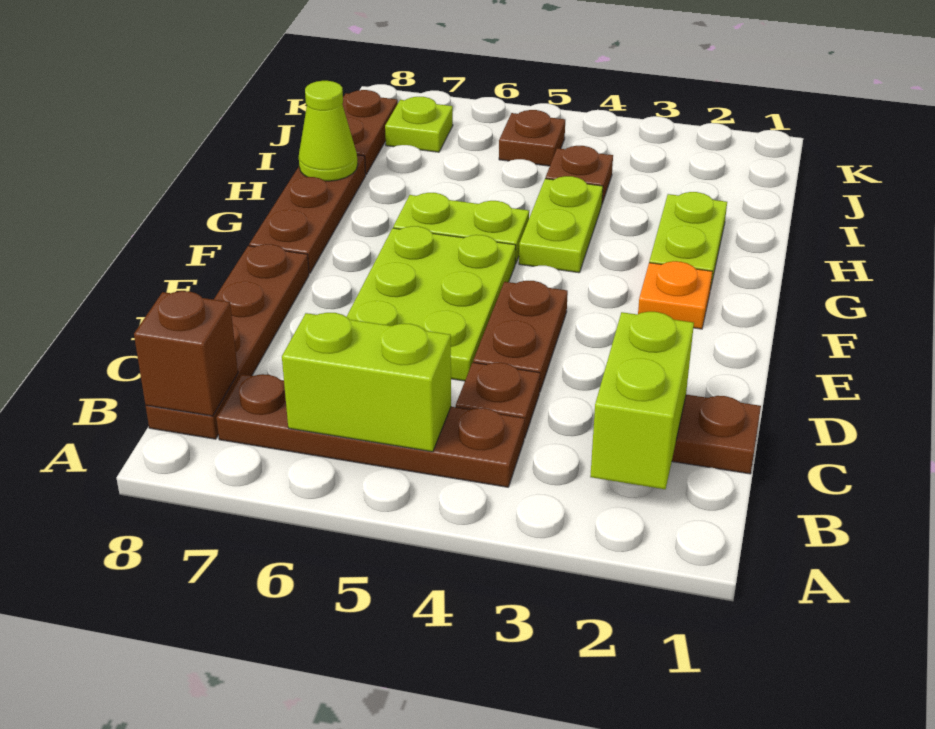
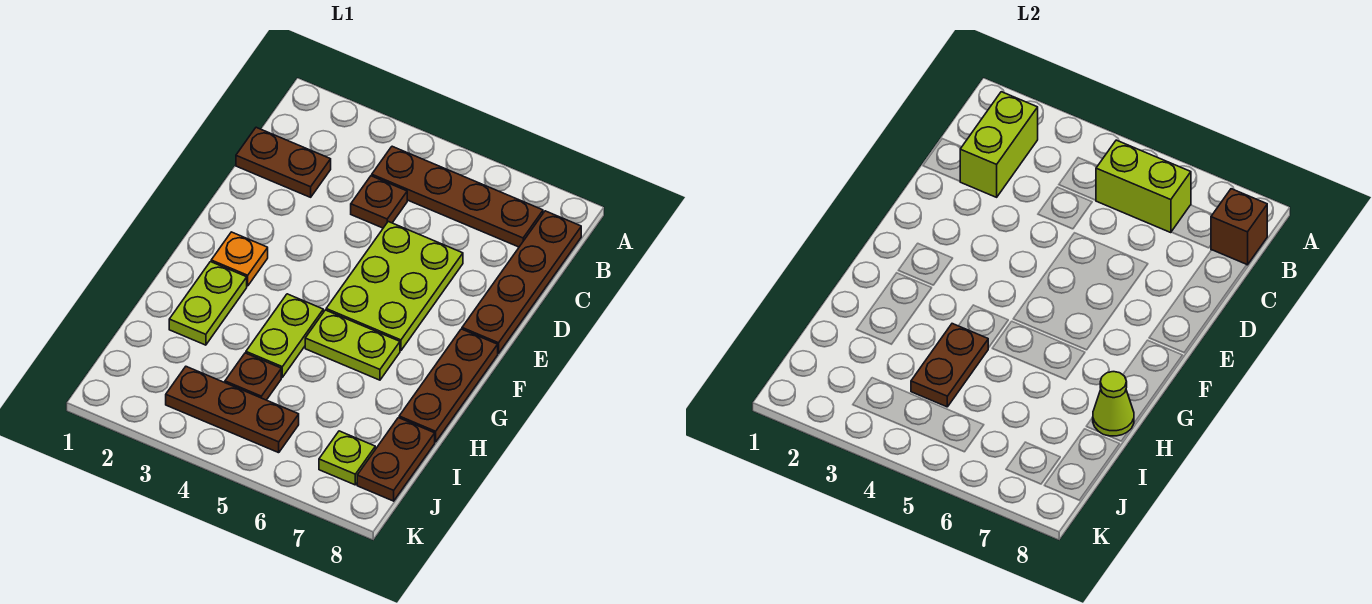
brown plate D4:E4 level 1 -> brown plate H4:I4 level 2
brown plate J5 level 1 -> brown plate J3:J5 level 1

